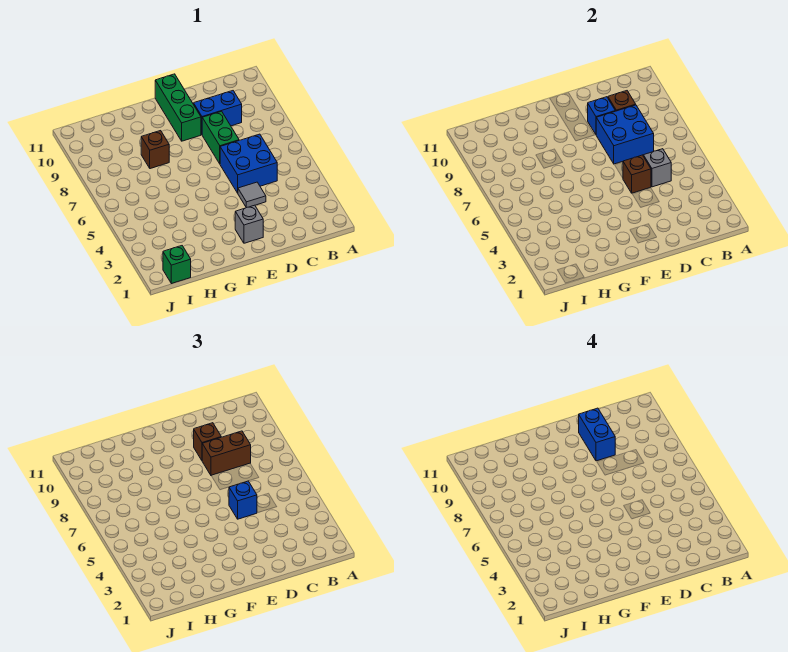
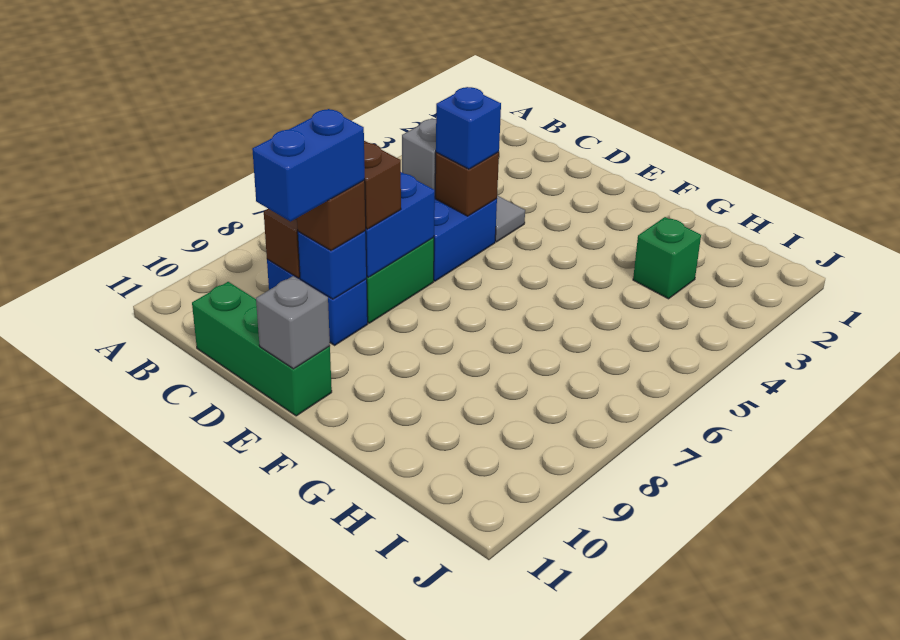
grey brick E2 level 1 -> grey brick E11 level 2
green brick E9:E11 level 1 -> green brick C11:E11 level 1
brown brick G8 level 1 -> none
green brick I1 level 1 -> green brick H3 level 1

